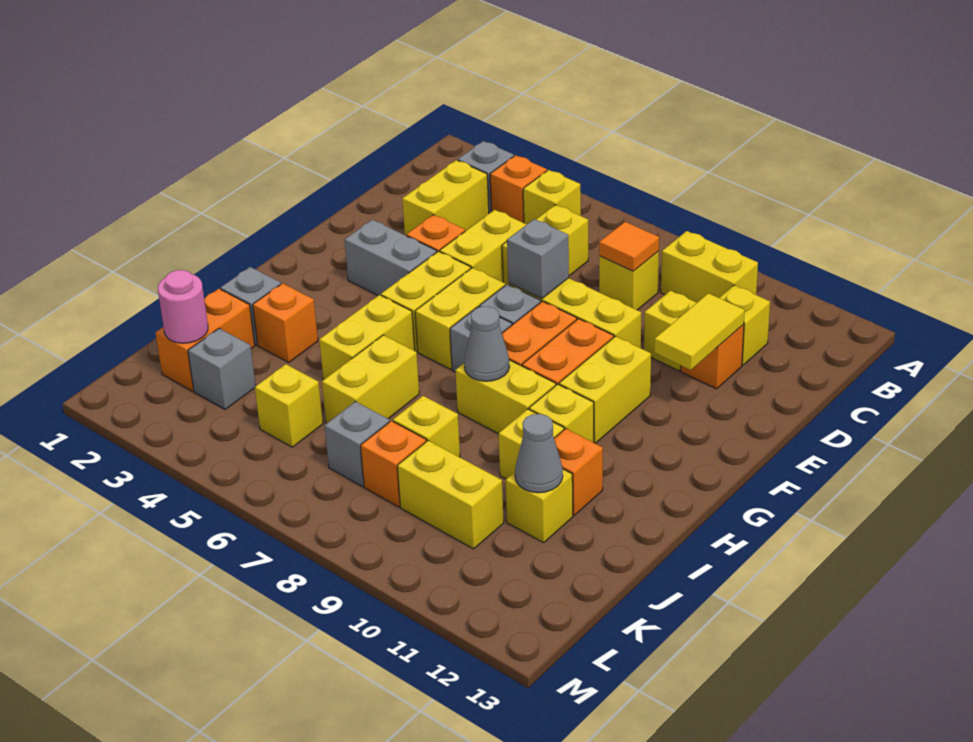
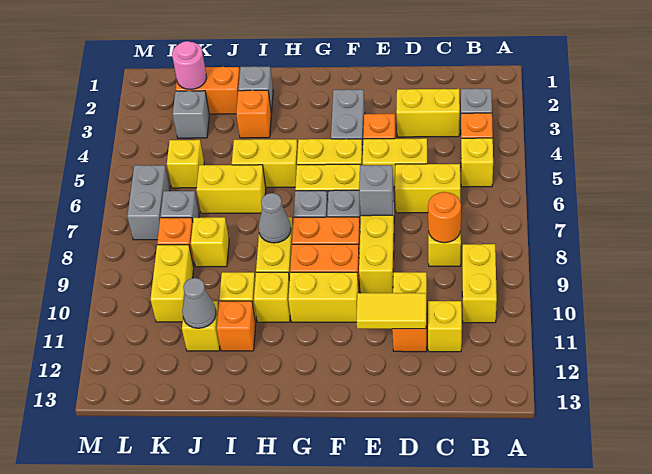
orange tile C8 level 2 -> orange round brick C8 level 2
none -> grey brick L6:L7 level 1

